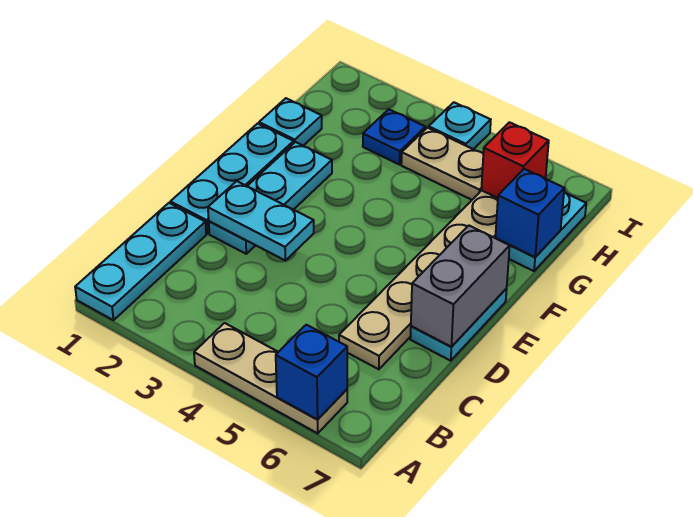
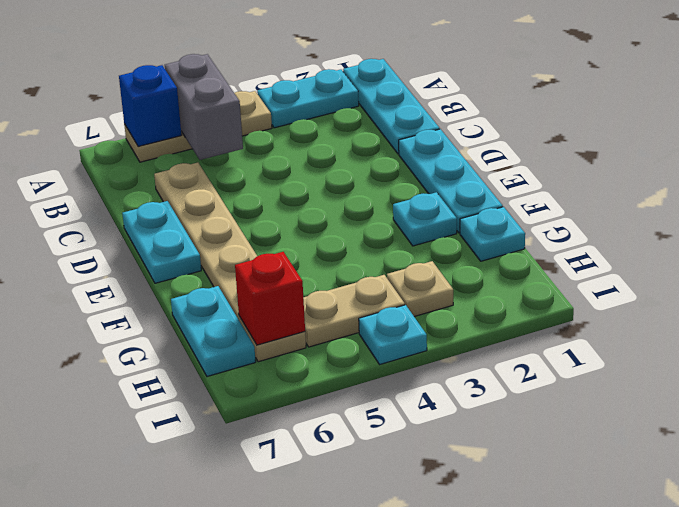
cyan plate D2:F2 level 1 -> cyan plate F2 level 1
cyan plate D2:D3 level 2 -> cyan plate A2:A3 level 1
grey brick D7:E7 level 2 -> grey brick A5:B5 level 2
blue brick G7 level 2 -> none
blue plate H3 level 1 -> tan plate H3 level 1

